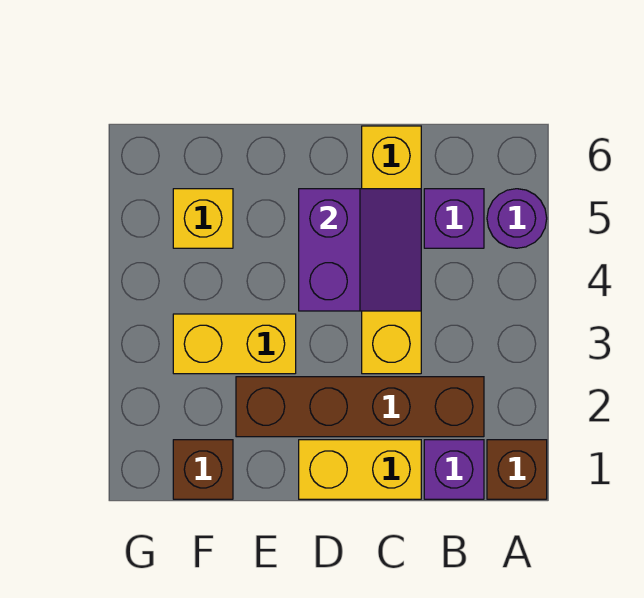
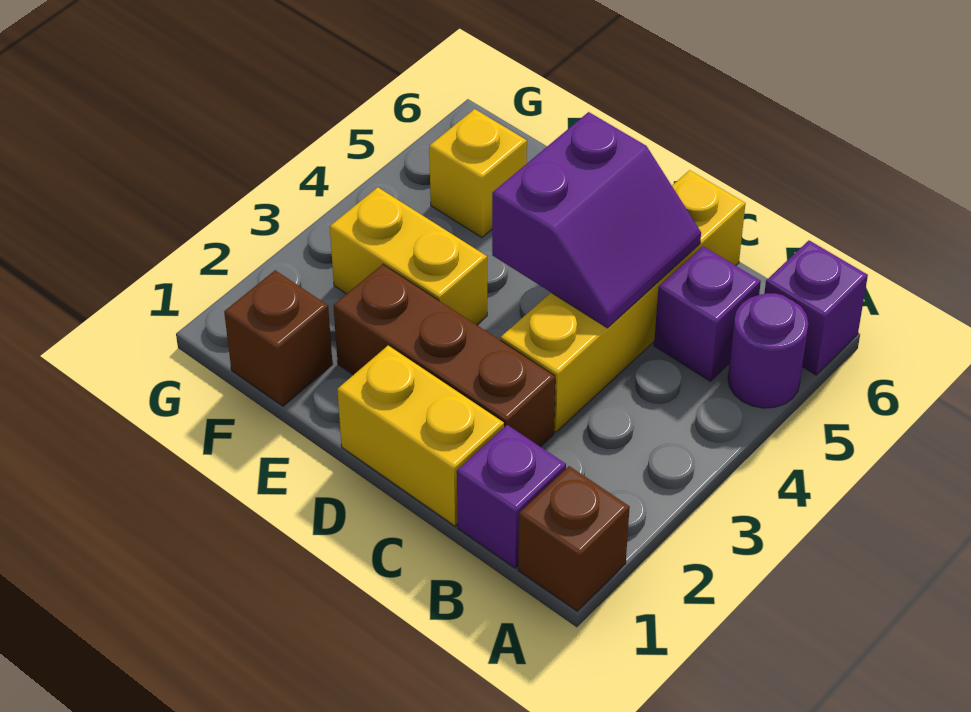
none -> purple brick A6 level 1
brown brick B2:E2 level 1 -> brown brick C2:E2 level 1

